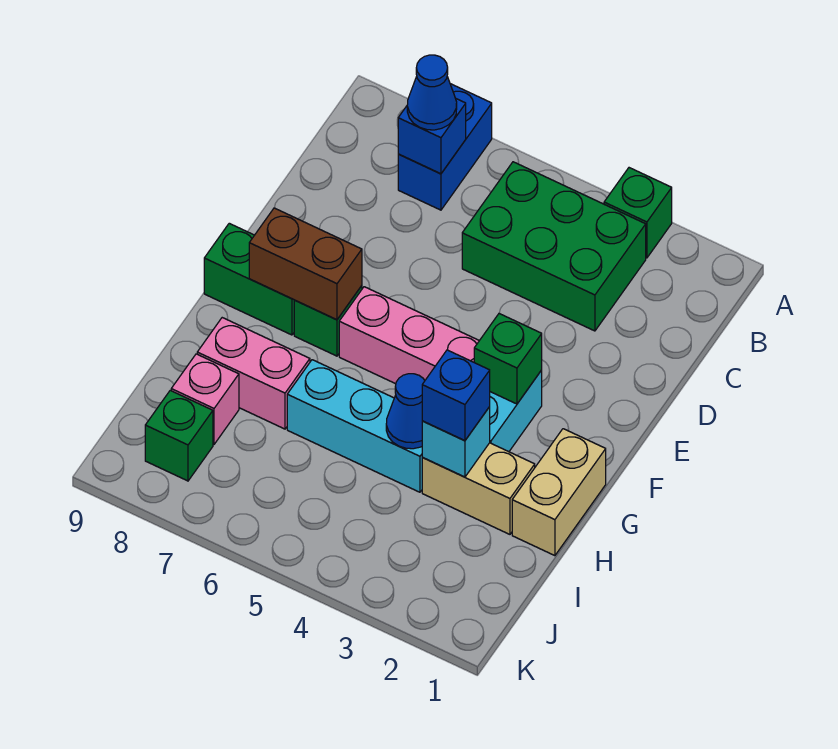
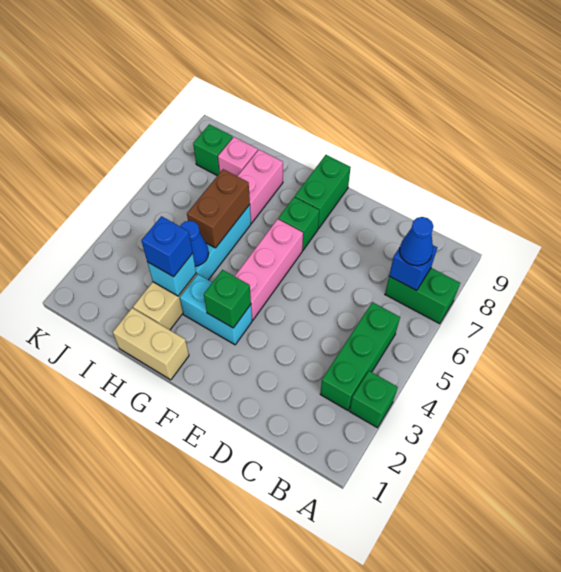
blue brick A7:B7 level 1 -> green brick A7:B7 level 1
green brick B3:C5 level 1 -> green brick B3:B5 level 1
brown brick F7:F8 level 2 -> brown brick H5:H6 level 2

